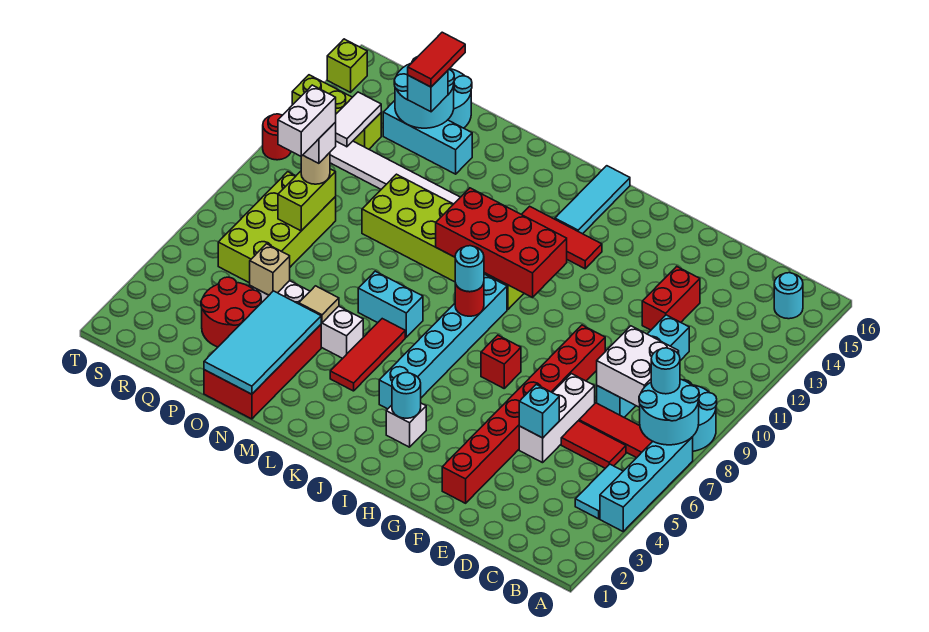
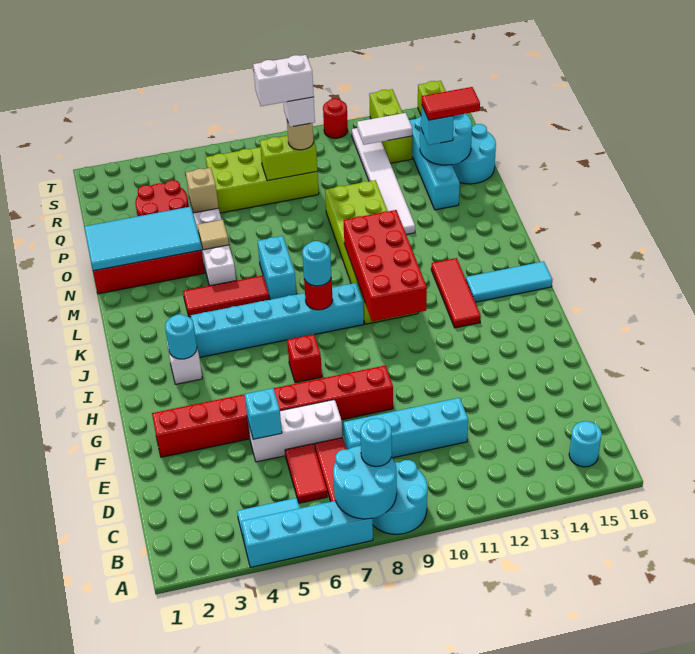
white brick C8:D9 level 2 -> none
red brick E12:E13 level 1 -> none
cyan brick O14:Q14 level 1 -> cyan brick O14:R14 level 1

